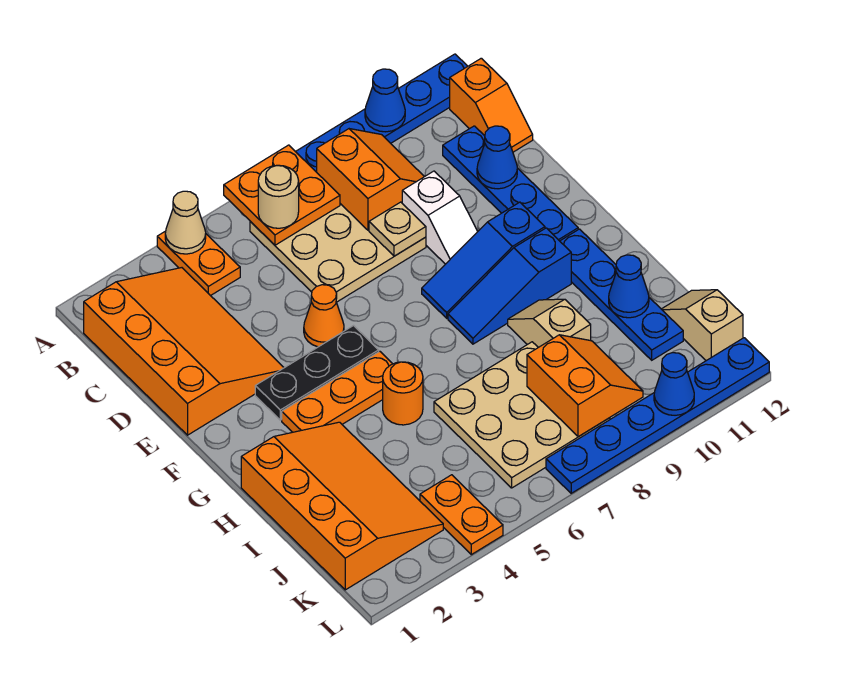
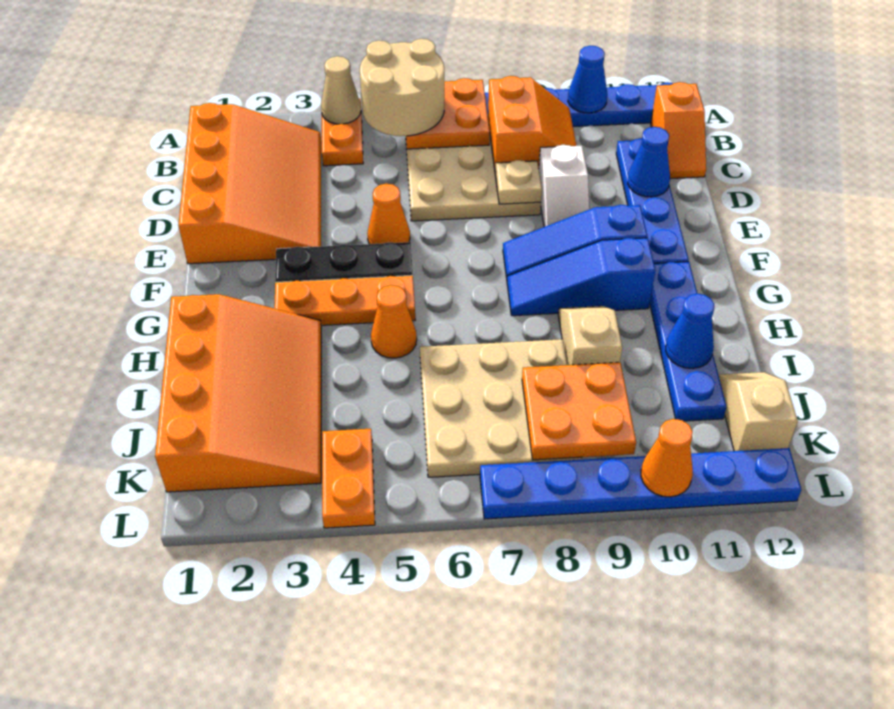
tan round brick B6 level 3 -> tan round brick A5:B6 level 3
orange round brick H5 level 1 -> orange cone H5 level 1
orange slope J8:K9 level 2 top 8 -> orange plate J8:K9 level 2
blue cone L10 level 2 -> orange cone L10 level 2

